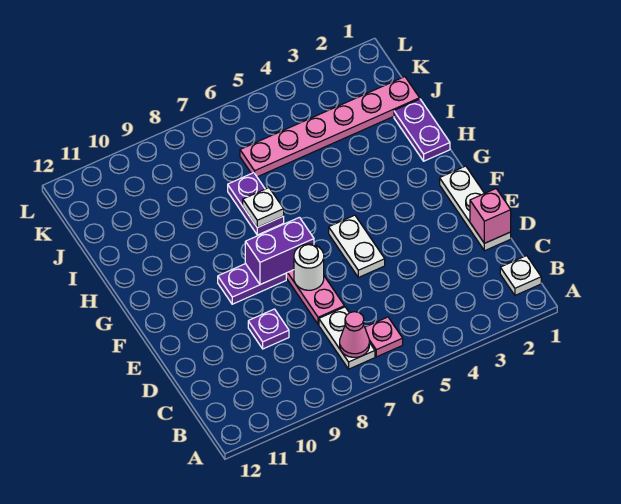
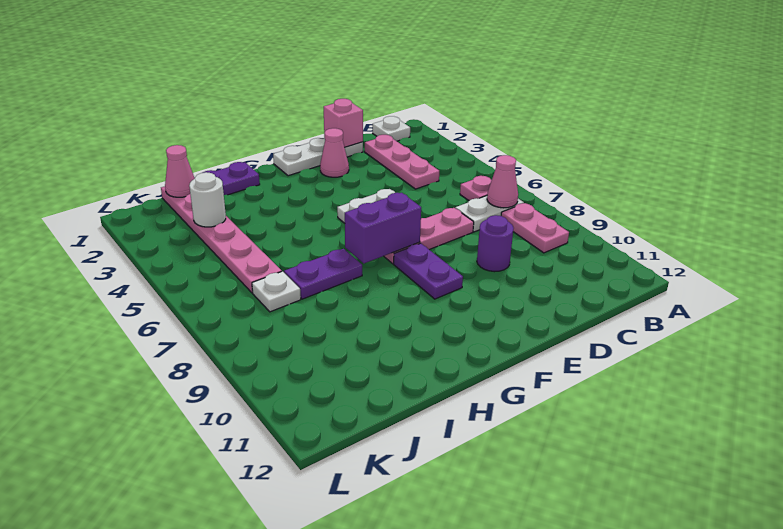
none -> pink plate B8:B9 level 1
none -> pink plate C2:C4 level 1
purple plate D9 level 1 -> purple round brick D9 level 1
none -> pink cone E2 level 1
white round brick E7 level 2 -> white round brick J3 level 2
purple brick F7:F8 level 2 -> purple brick F7:G7 level 2
white plate H7 level 2 -> white plate J7 level 1
none -> pink cone J1 level 2

